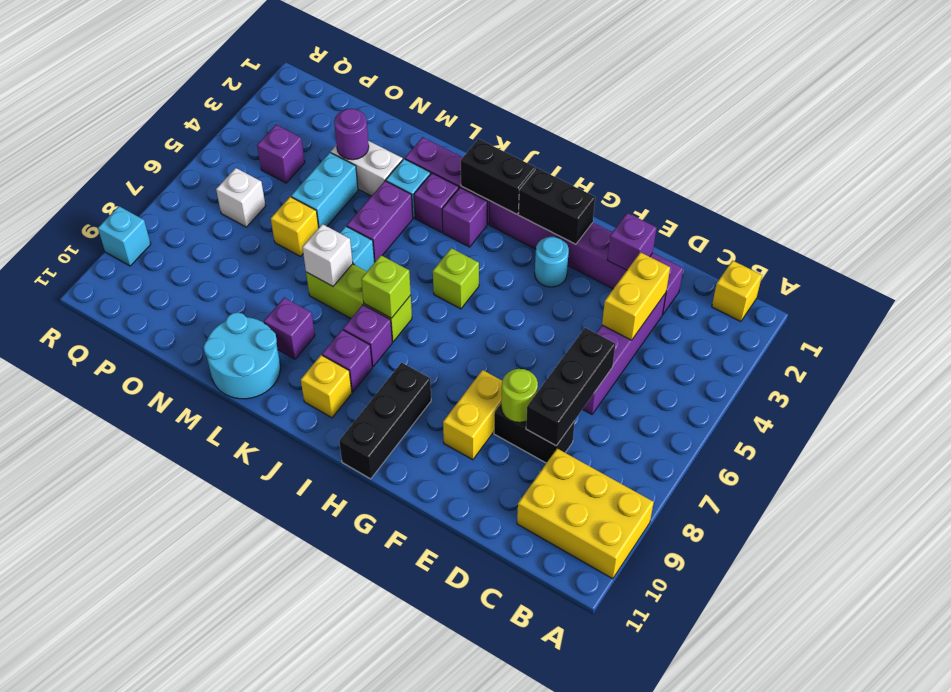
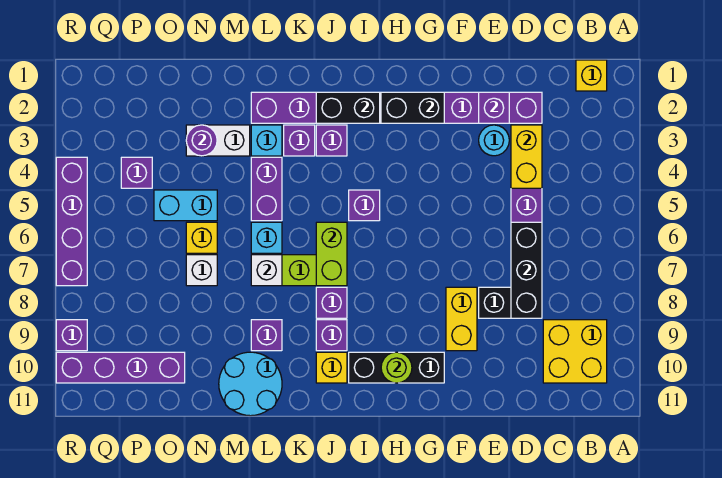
yellow brick A9:C10 level 1 -> yellow brick B9:C10 level 1
lime round brick E8 level 2 -> lime round brick H10 level 2
cyan round brick G3 level 1 -> cyan round brick E3 level 1
black brick H9:H11 level 1 -> black brick G10:I10 level 1
lime brick I5 level 1 -> purple brick I5 level 1
lime brick J7 level 2 -> lime brick J6:J7 level 2
cyan brick N4:N5 level 1 -> cyan brick N5:O5 level 1
none -> purple brick O10:R10 level 1
white brick P6 level 1 -> white brick N7 level 1
none -> purple brick R4:R7 level 1
cyan brick R9 level 1 -> purple brick R9 level 1

